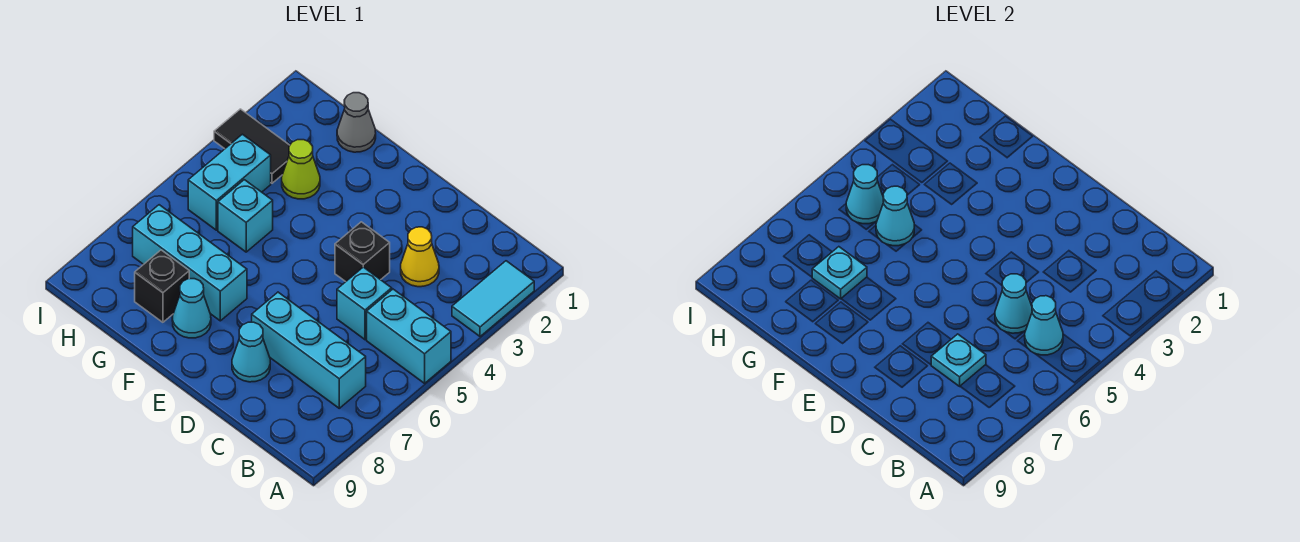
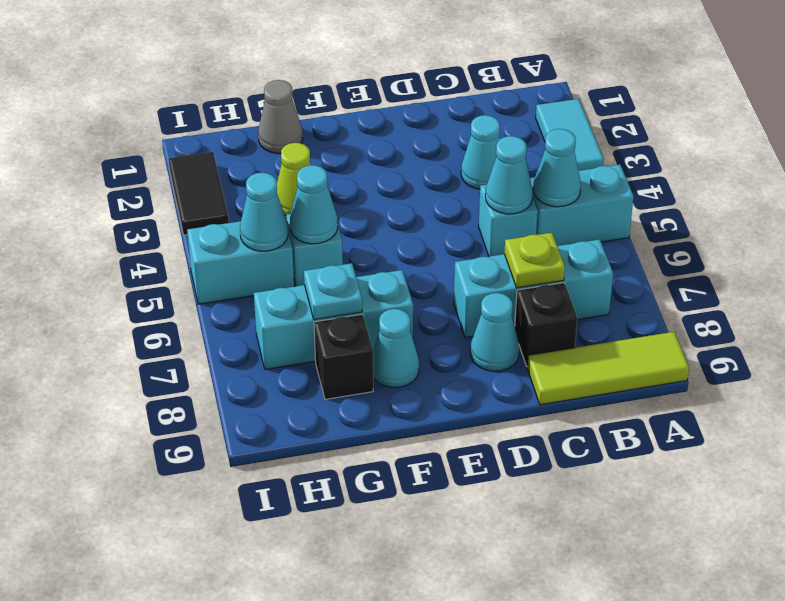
none -> lime tile A9:C9 level 1
yellow cone C3 level 1 -> cyan cone C3 level 1
cyan plate C7 level 2 -> lime plate C7 level 2
black brick D4 level 1 -> black brick C8 level 1
black tile H3:I3 level 1 -> black tile I2:I3 level 1
cyan brick H4:H5 level 1 -> cyan brick H5:I5 level 1

